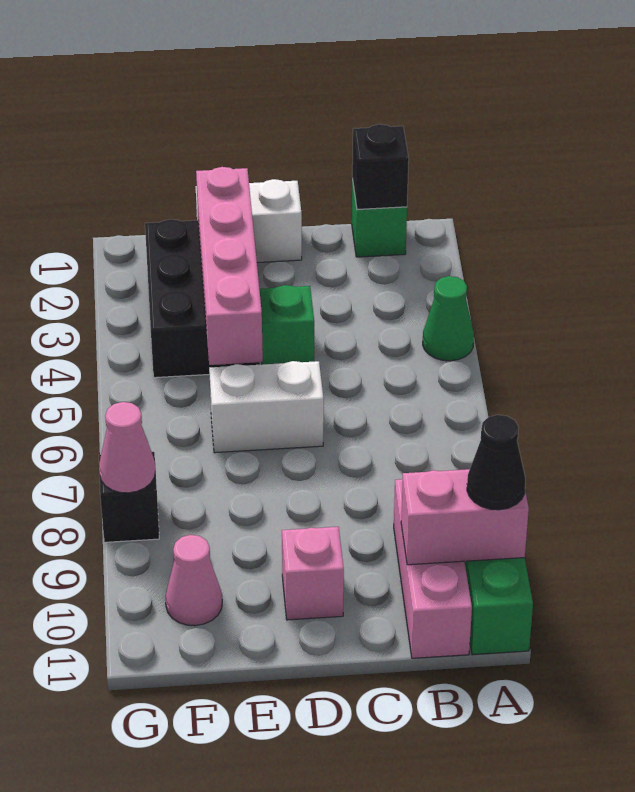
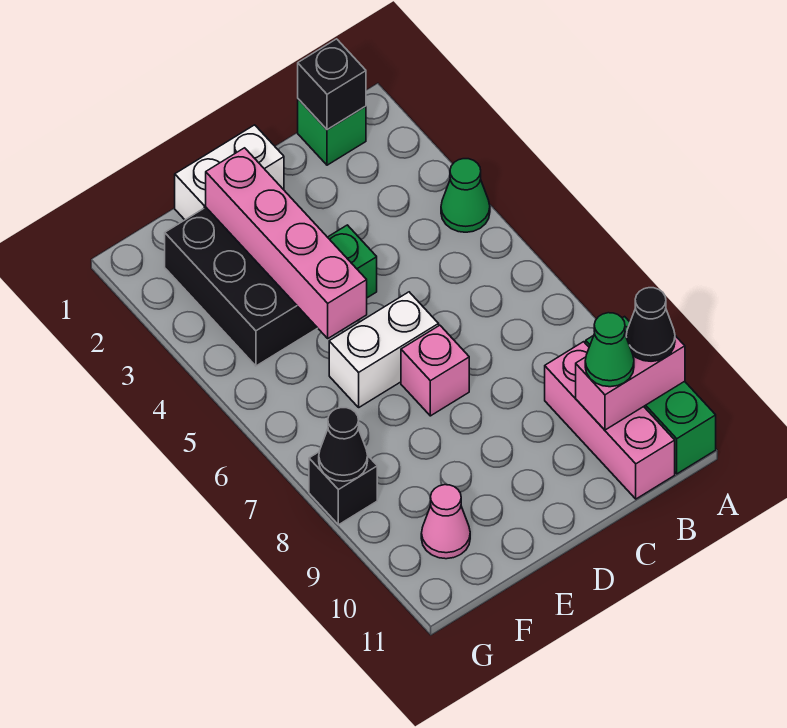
none -> green cone B10 level 3
pink brick D10 level 1 -> pink brick D7 level 1
pink cone G8 level 2 -> black cone G8 level 2

